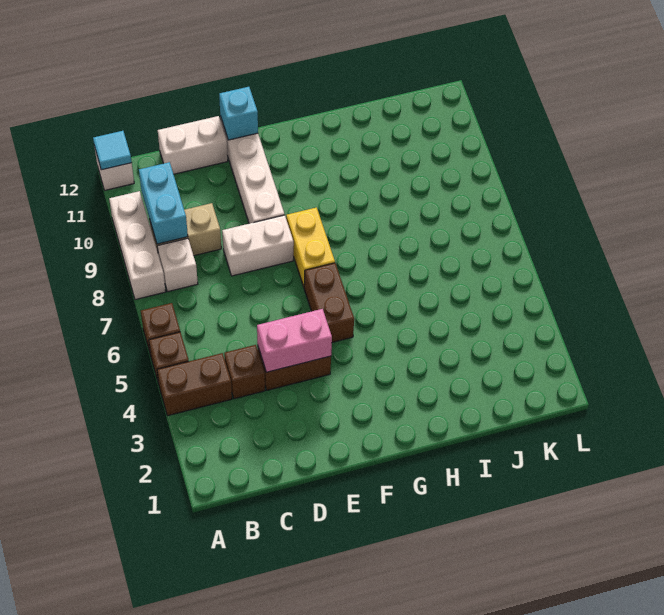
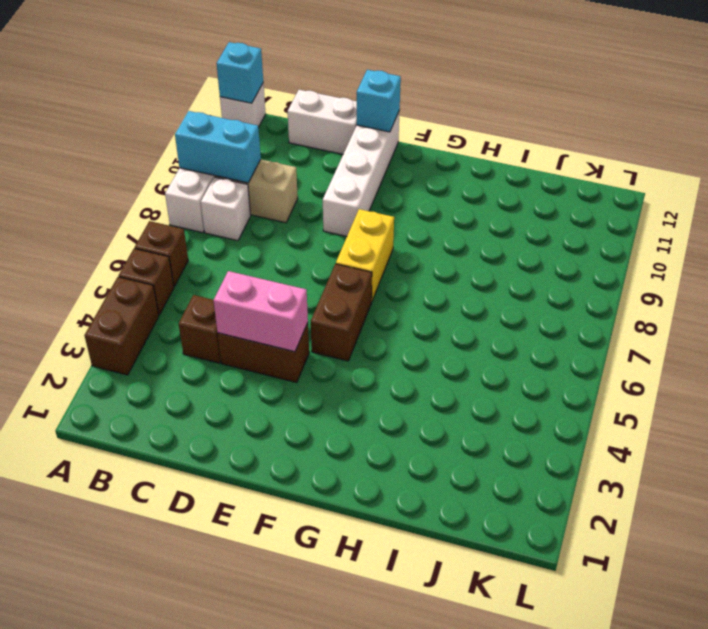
brown brick A4:B4 level 1 -> brown brick A3:A4 level 1
cyan tile A12 level 2 -> cyan brick A12 level 2
cyan brick B9:B10 level 2 -> cyan brick A9:B9 level 2
white brick D8:E8 level 1 -> none

